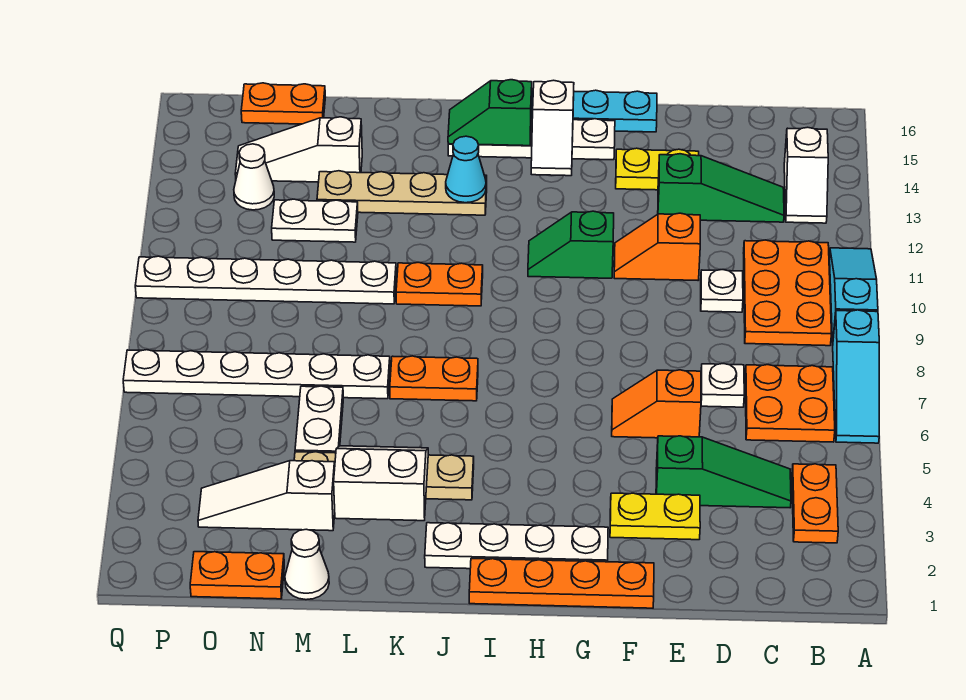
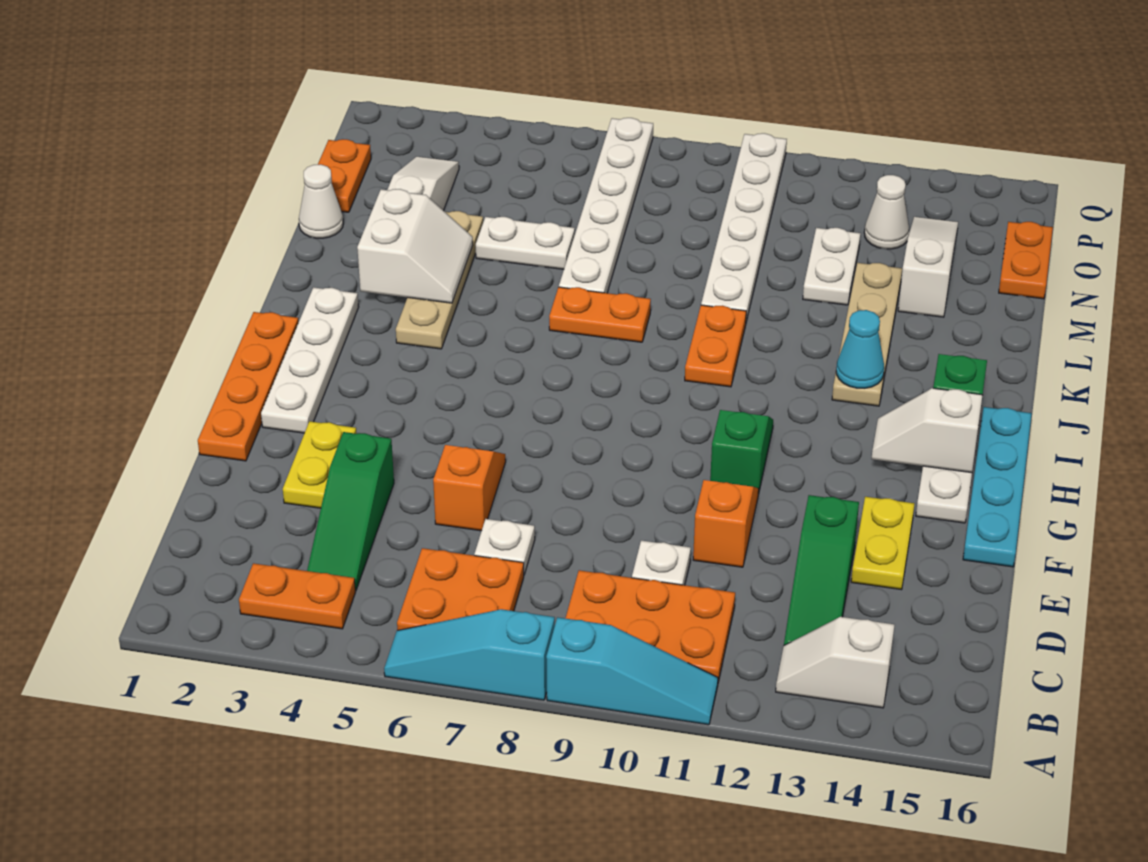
orange plate J7:K7 level 1 -> orange plate K7:K8 level 1

